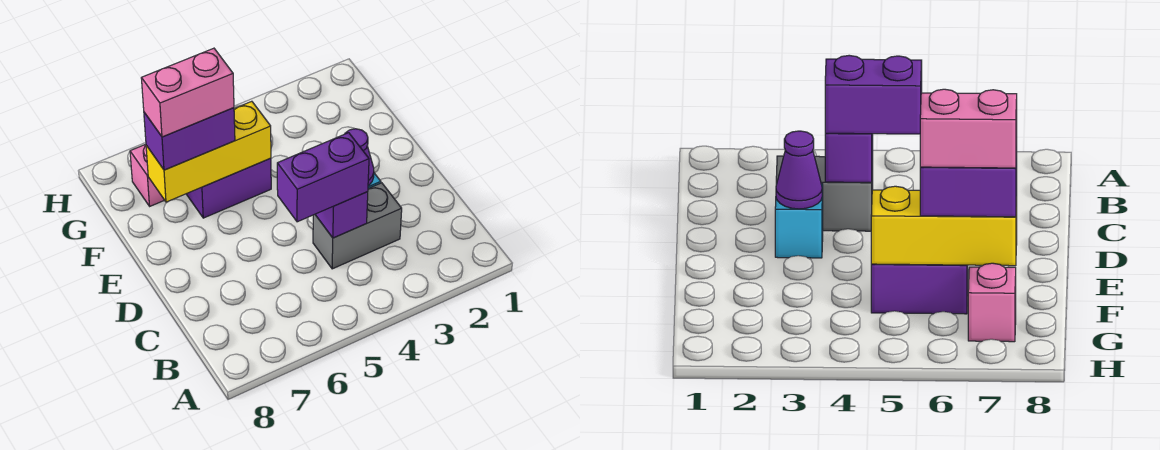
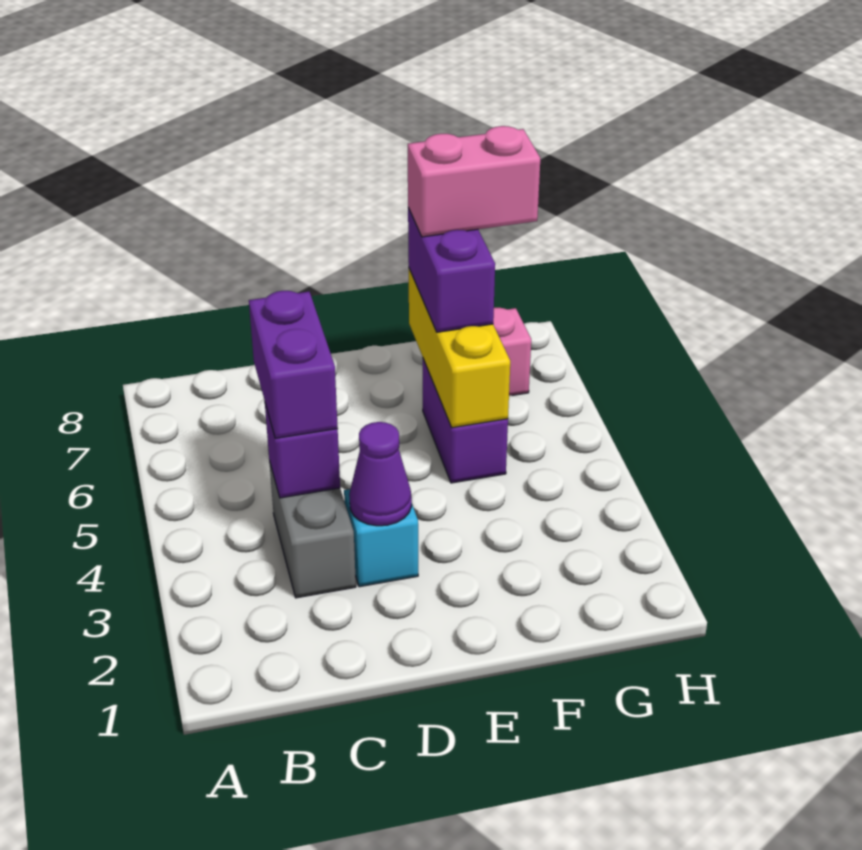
pink brick F6:F7 level 4 -> pink brick F7:G7 level 4

